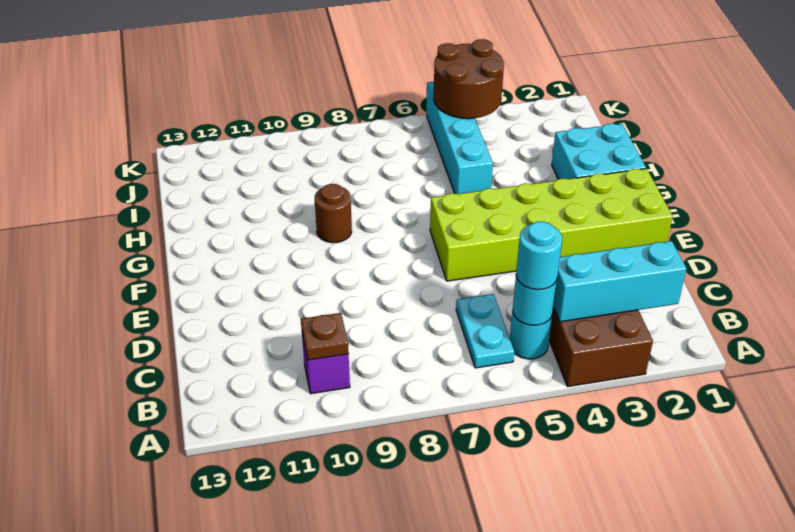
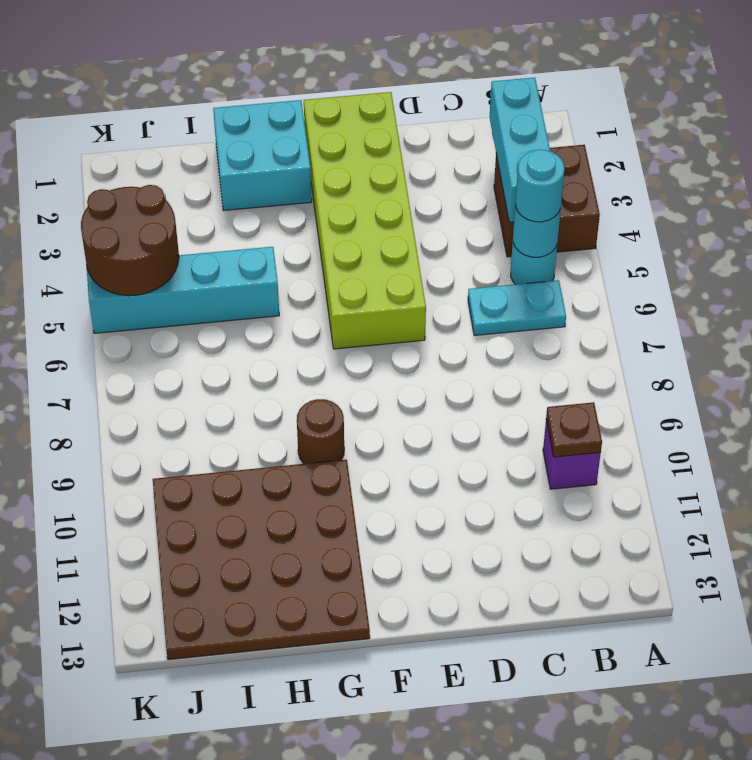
none -> brown plate G10:J13 level 1

